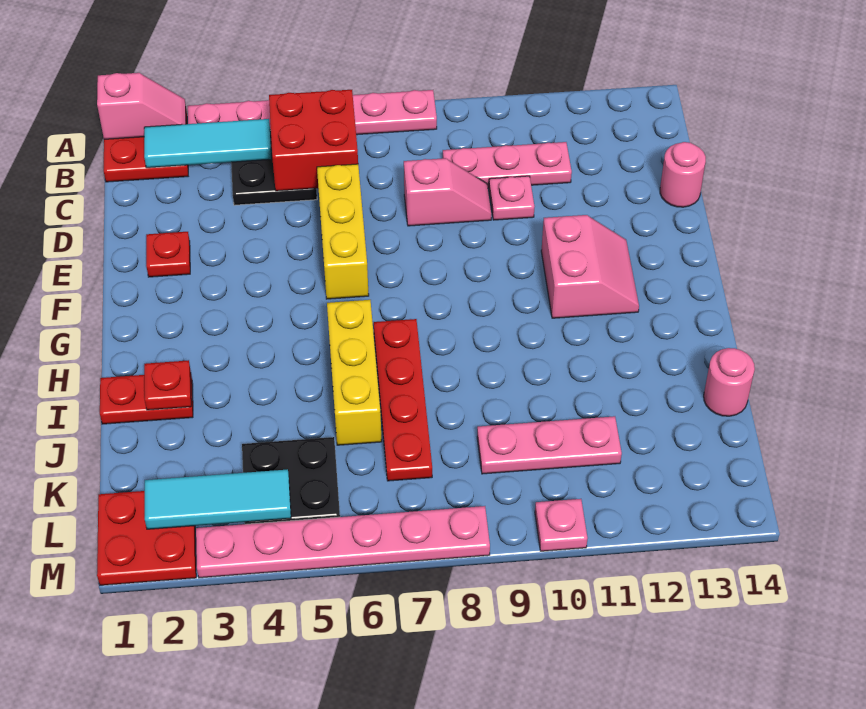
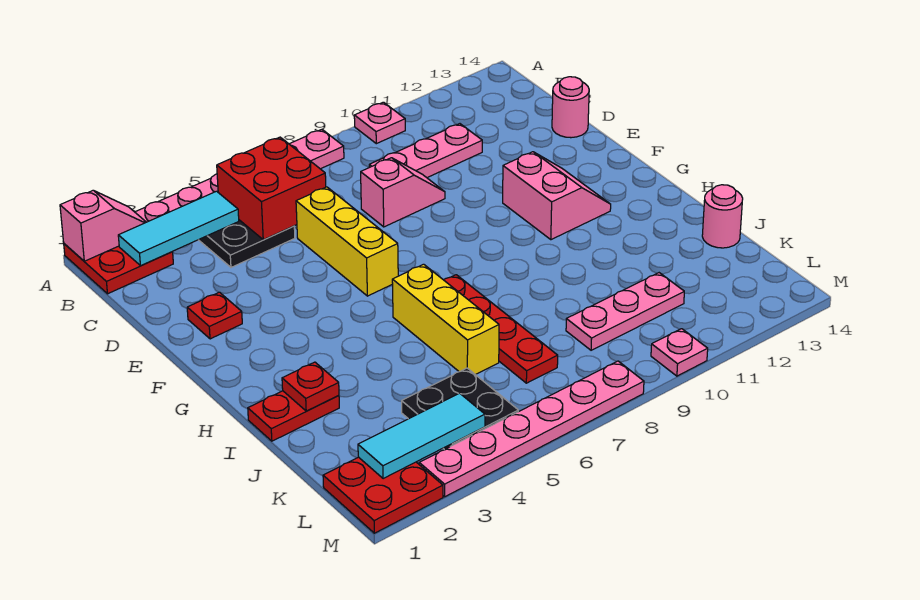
pink plate D10 level 1 -> pink plate A10 level 1

